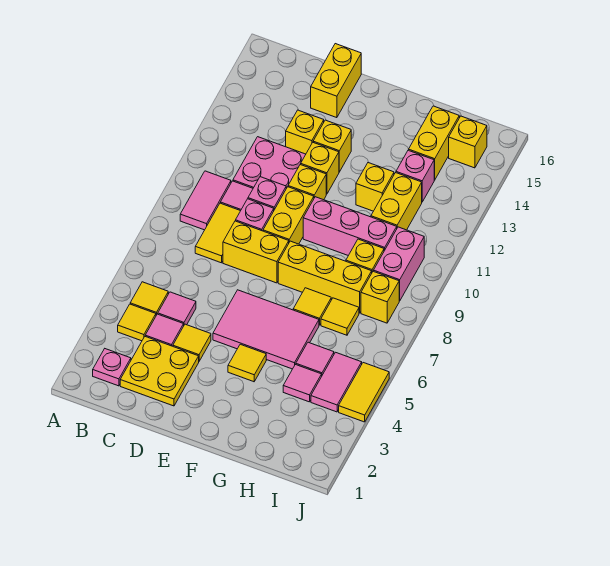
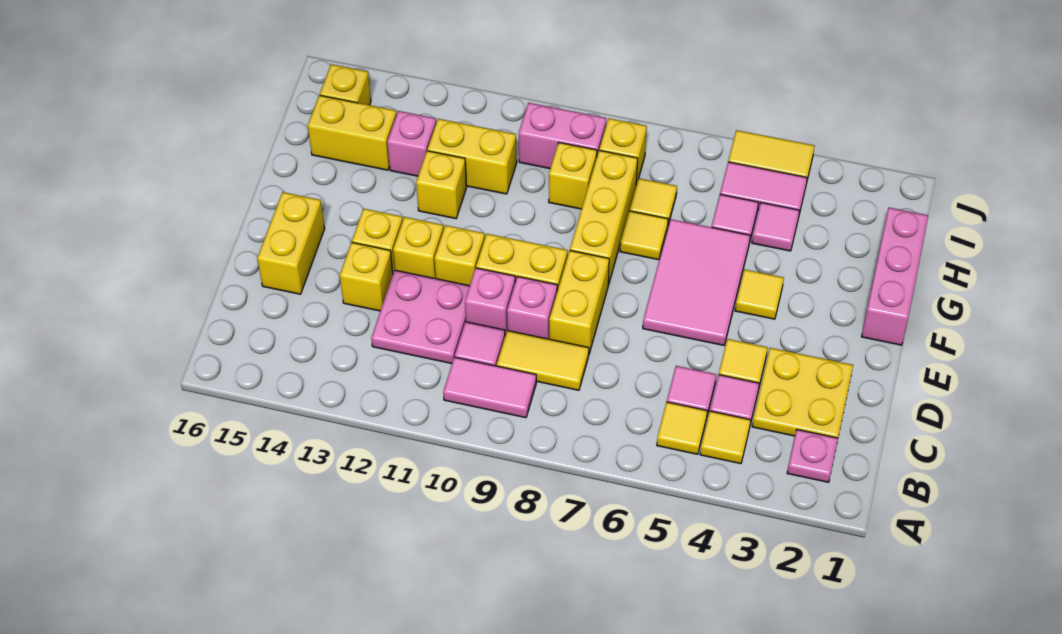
yellow brick D15:D16 level 1 -> yellow brick D15:E15 level 1
pink brick F10:H10 level 1 -> pink brick F1:H1 level 1

